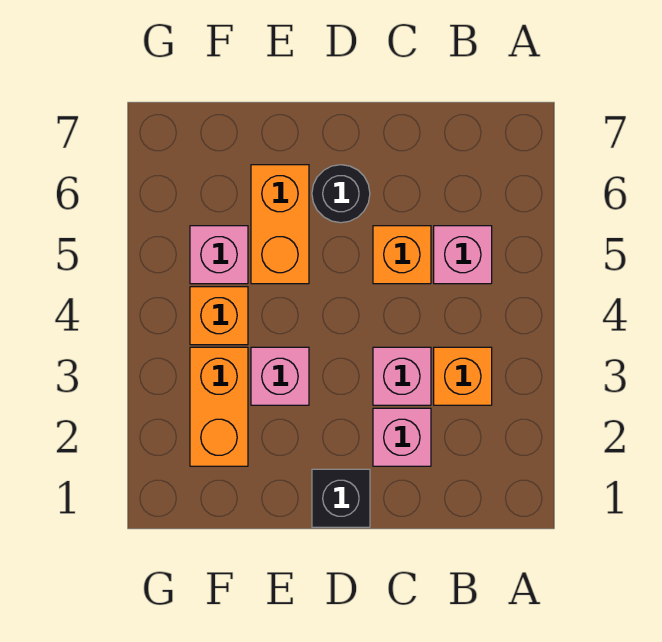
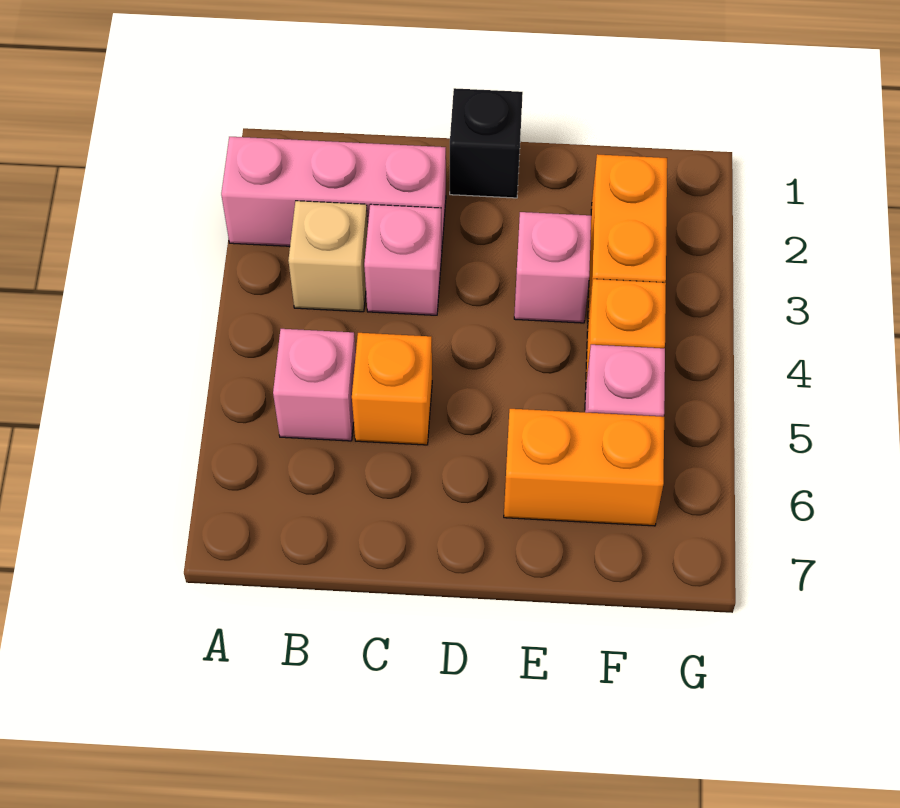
orange brick B3 level 1 -> tan brick B3 level 1
pink brick C2 level 1 -> pink brick A2:C2 level 1
black round brick D6 level 1 -> none
orange brick E5:E6 level 1 -> orange brick E6:F6 level 1

